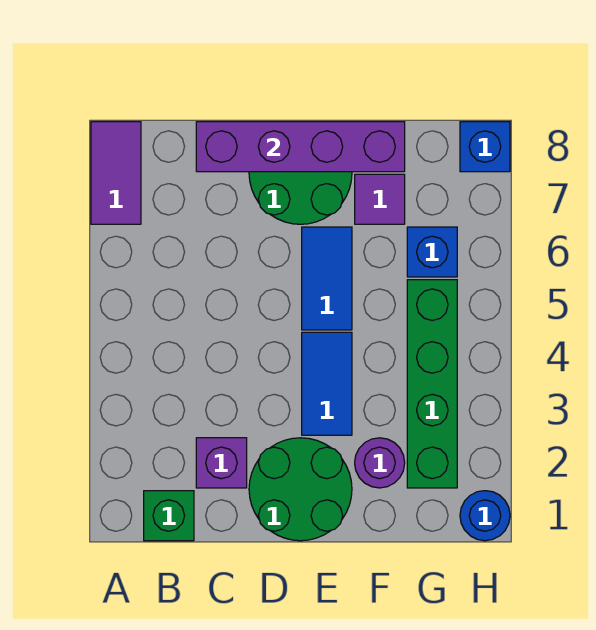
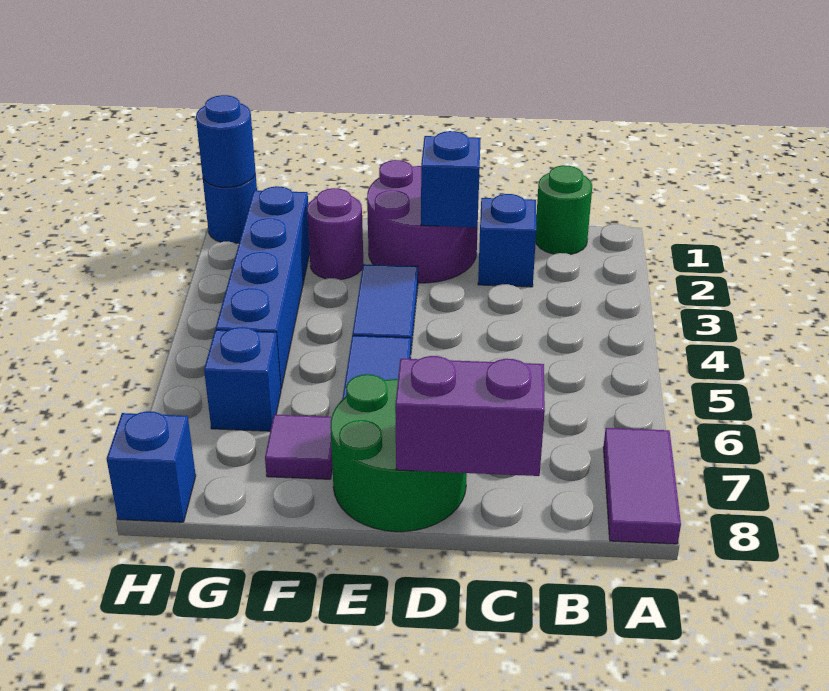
green brick B1 level 1 -> green round brick B1 level 1
purple brick C2 level 1 -> blue brick C2 level 1
purple brick C8:F8 level 2 -> purple brick C8:D8 level 2
green round brick D1:E2 level 1 -> purple round brick D1:E2 level 1
none -> blue brick D2 level 2
green brick G2:G5 level 1 -> blue brick G2:G5 level 1
none -> blue round brick H1 level 2

